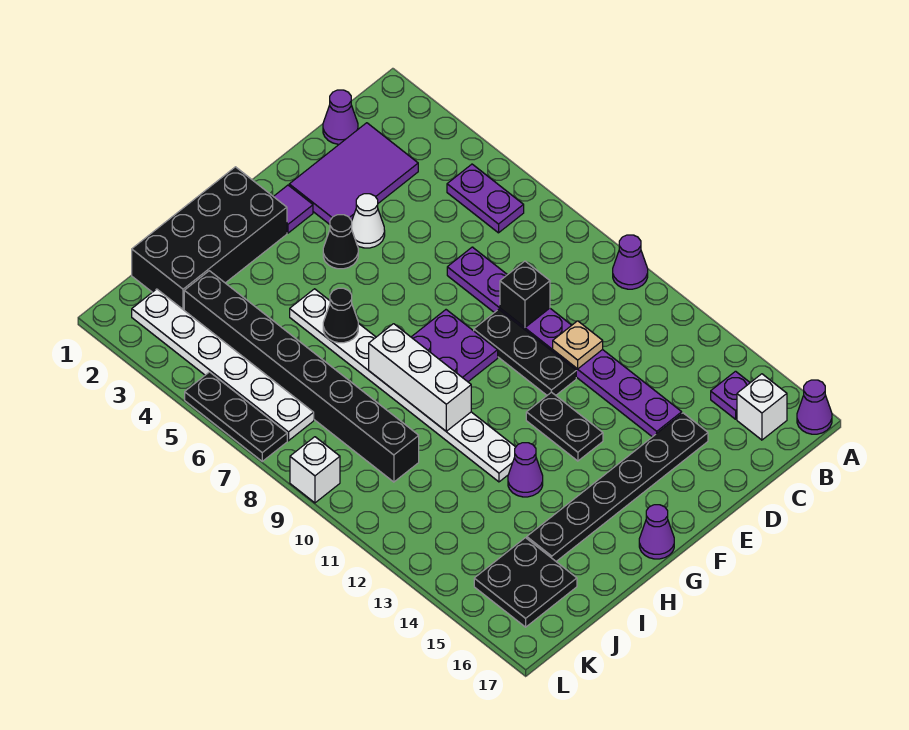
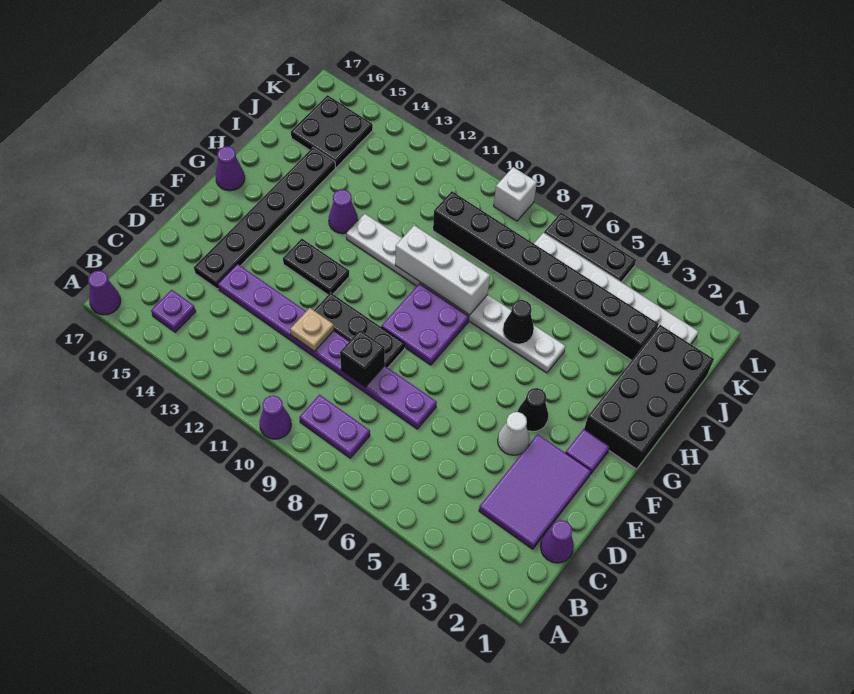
purple plate B5:B6 level 1 -> purple plate B8:B9 level 1
white brick B16 level 1 -> none

